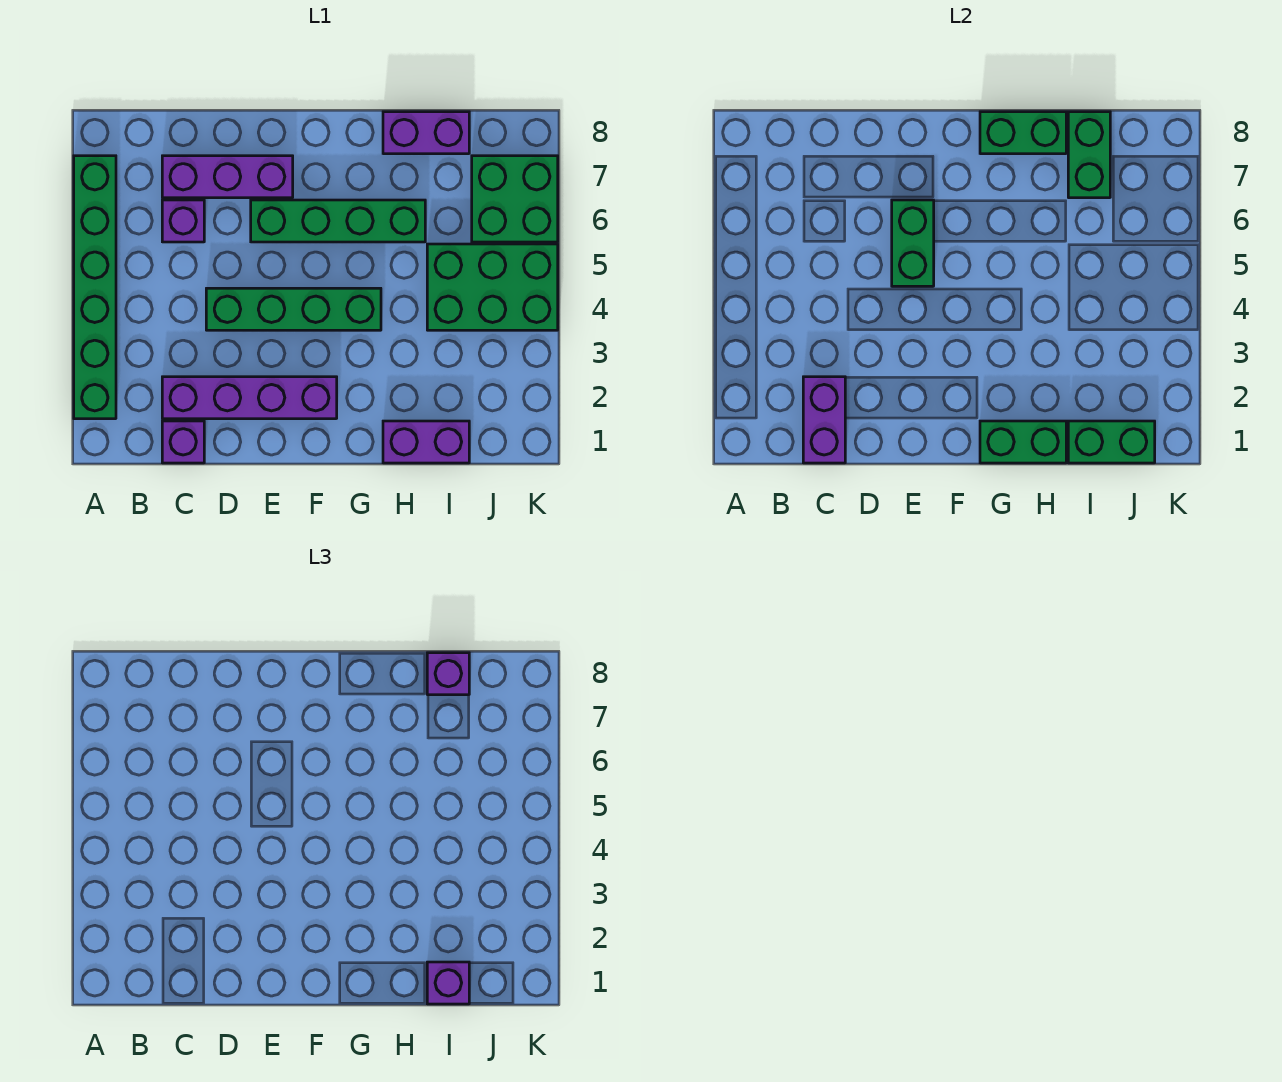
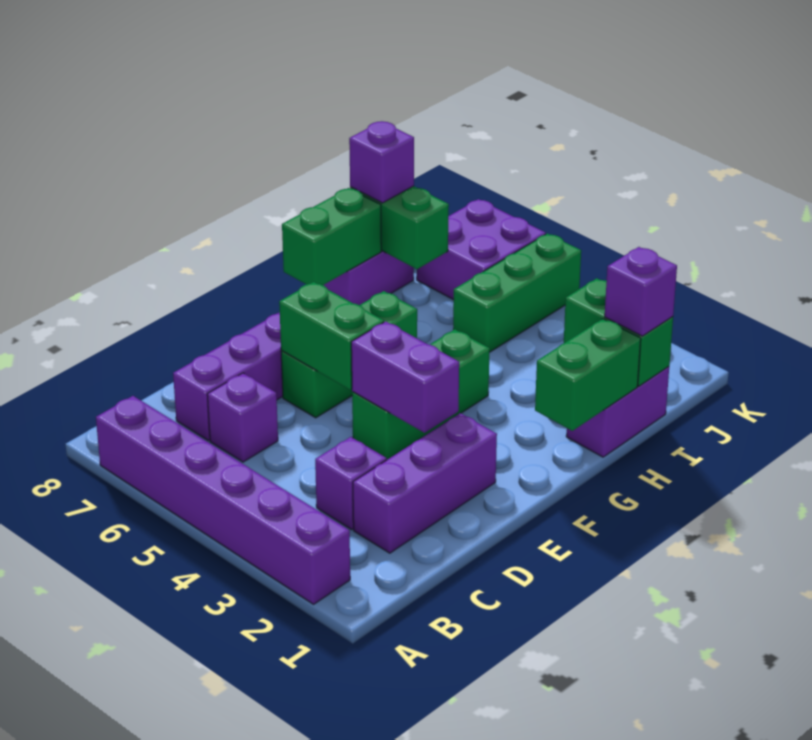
green brick A2:A7 level 1 -> purple brick A2:A7 level 1
purple brick C1 level 1 -> purple brick C3 level 1
purple brick C1:C2 level 2 -> purple brick E3:E4 level 2
purple brick C2:F2 level 1 -> purple brick C2:E2 level 1
green brick D4:G4 level 1 -> green brick E4:G4 level 1
green brick E6:H6 level 1 -> green brick E6:G6 level 1
green brick I1:J1 level 2 -> green brick I1:I2 level 2
green brick I4:K5 level 1 -> green brick I5:K5 level 1
green brick J6:K7 level 1 -> purple brick J6:K7 level 1

